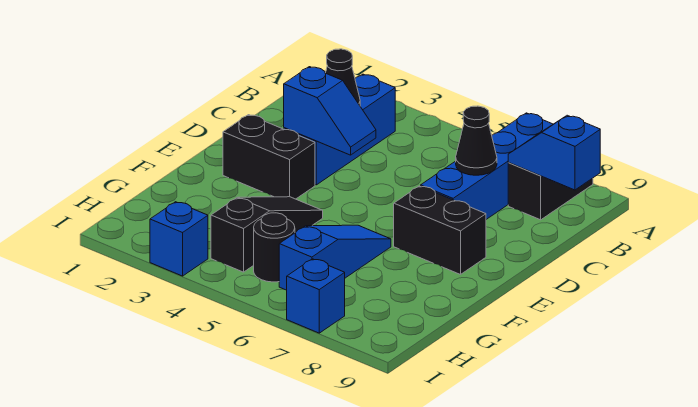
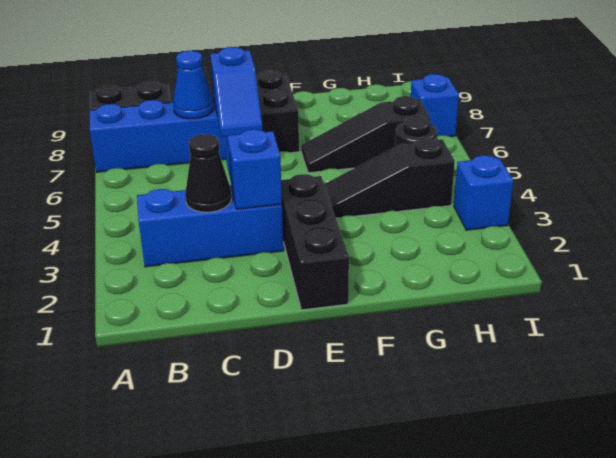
blue slope B8:B9 level 2 top 9 -> blue slope D6:D7 level 2 top 7
black cone C7 level 2 -> blue cone C7 level 2
black brick E2:E3 level 1 -> black brick E1:E3 level 1
blue slope F6:H6 level 1 top H -> black slope F6:H6 level 1 top H

